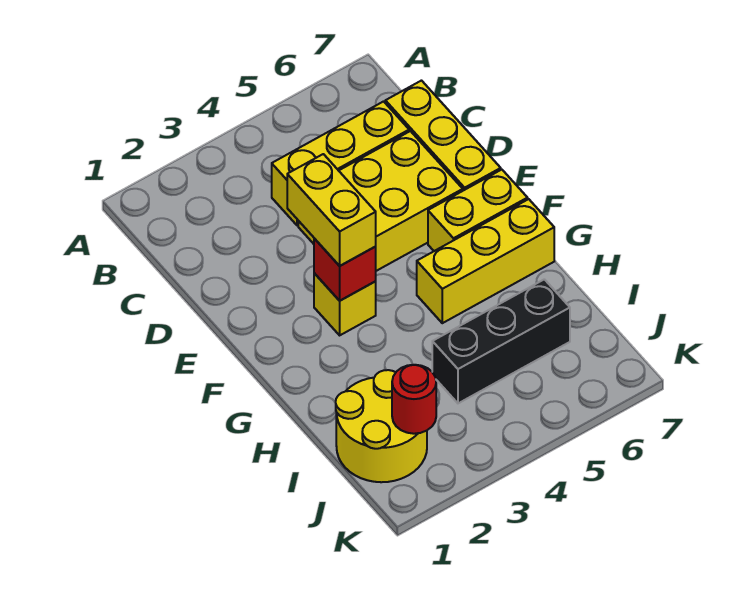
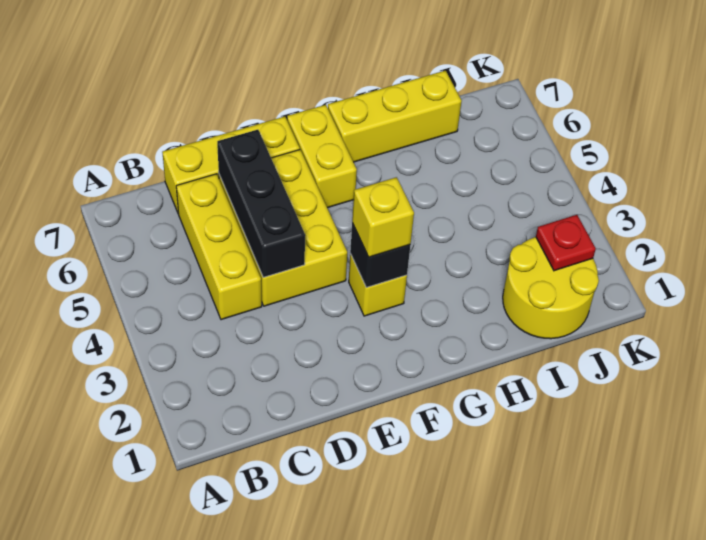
yellow brick E3:F3 level 3 -> yellow brick F3 level 3
red brick F3 level 2 -> black brick F3 level 2
yellow brick G5:G7 level 1 -> yellow brick G7:I7 level 1
black brick I4:I6 level 1 -> black brick D4:D6 level 2
red round brick J2 level 2 -> red plate J2 level 2

